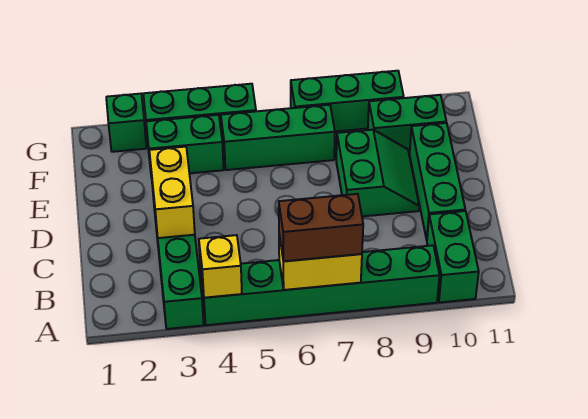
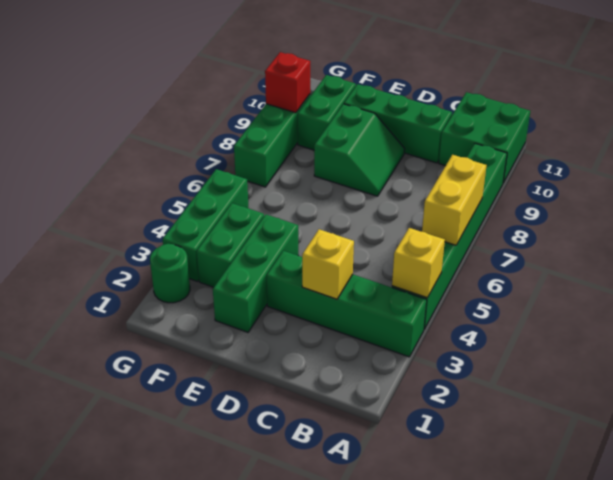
brown brick A6:A7 level 3 -> none
green brick A10:B10 level 1 -> green brick A10:B11 level 1
yellow brick C3:D3 level 2 -> yellow brick C3 level 2
green slope D8:E9 level 1 top 8 -> green slope D8:E9 level 1 top E
green brick F5:F7 level 1 -> green brick E2:E4 level 1
green brick G2 level 1 -> green round brick G2 level 1
none -> red brick G9 level 2

